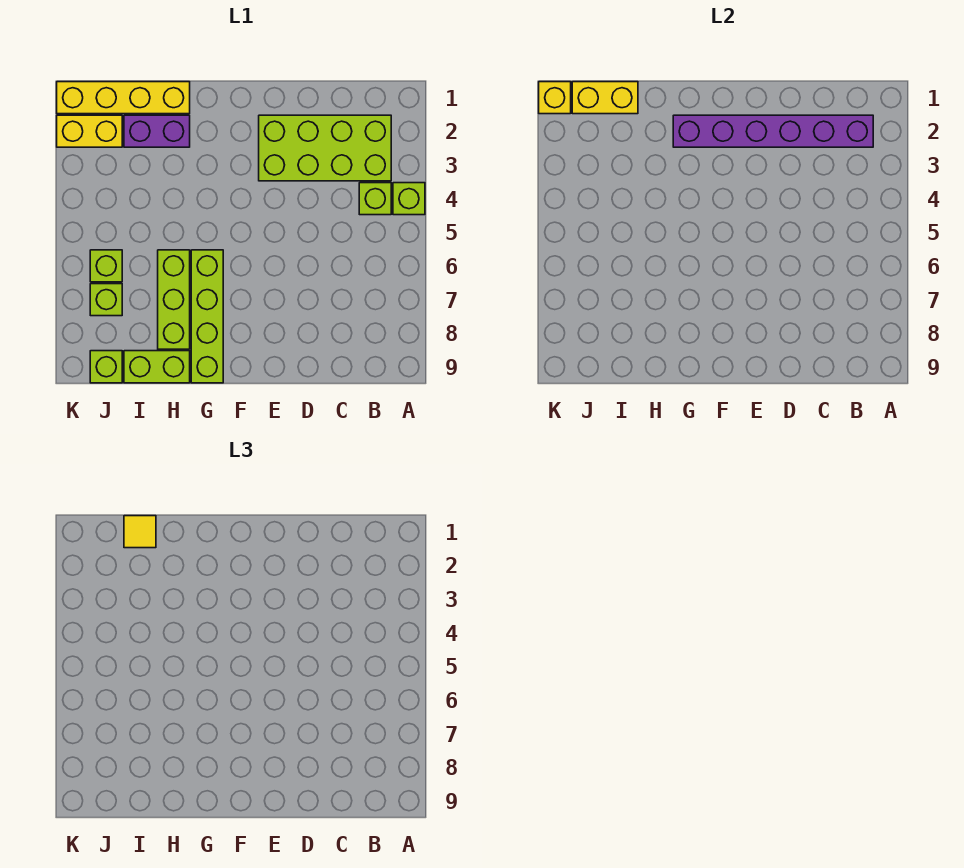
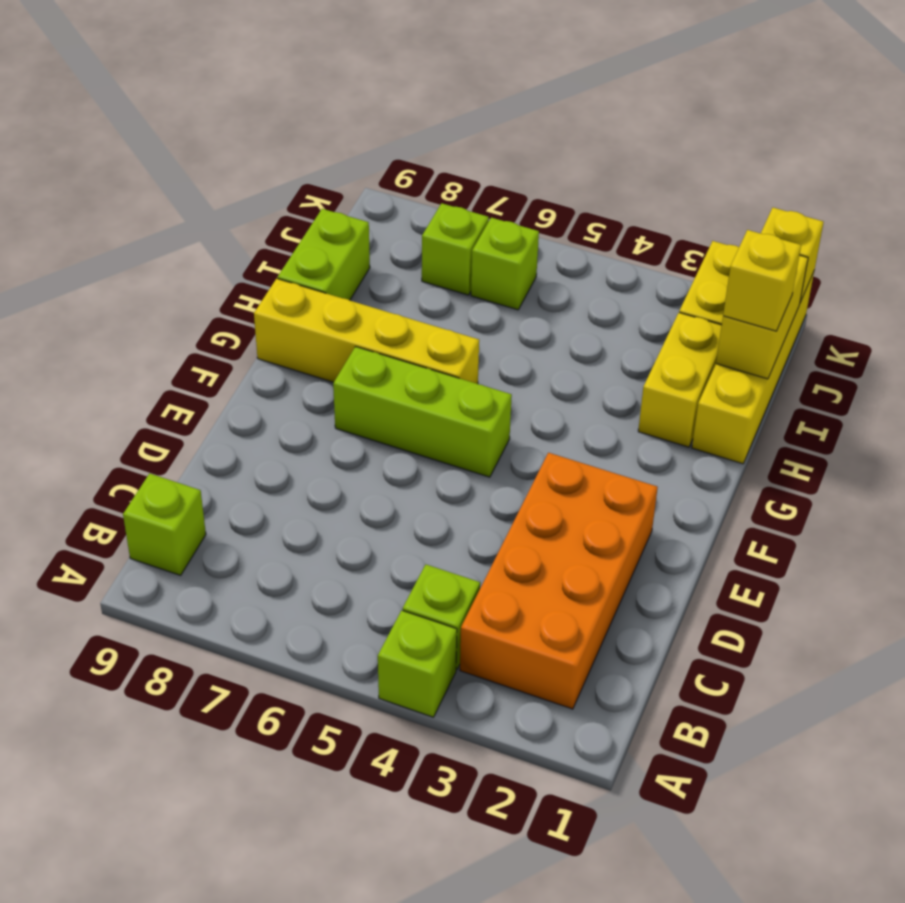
lime brick B2:E3 level 1 -> orange brick B2:E3 level 1
purple brick B2:G2 level 2 -> none
lime brick G6:G9 level 1 -> yellow brick G6:G9 level 1
purple brick H2:I2 level 1 -> yellow brick H2:I2 level 1
lime brick H6:H8 level 1 -> lime brick F5:F7 level 1
yellow tile I1 level 3 -> yellow brick I1 level 3
lime brick J9 level 1 -> lime brick B9 level 1

